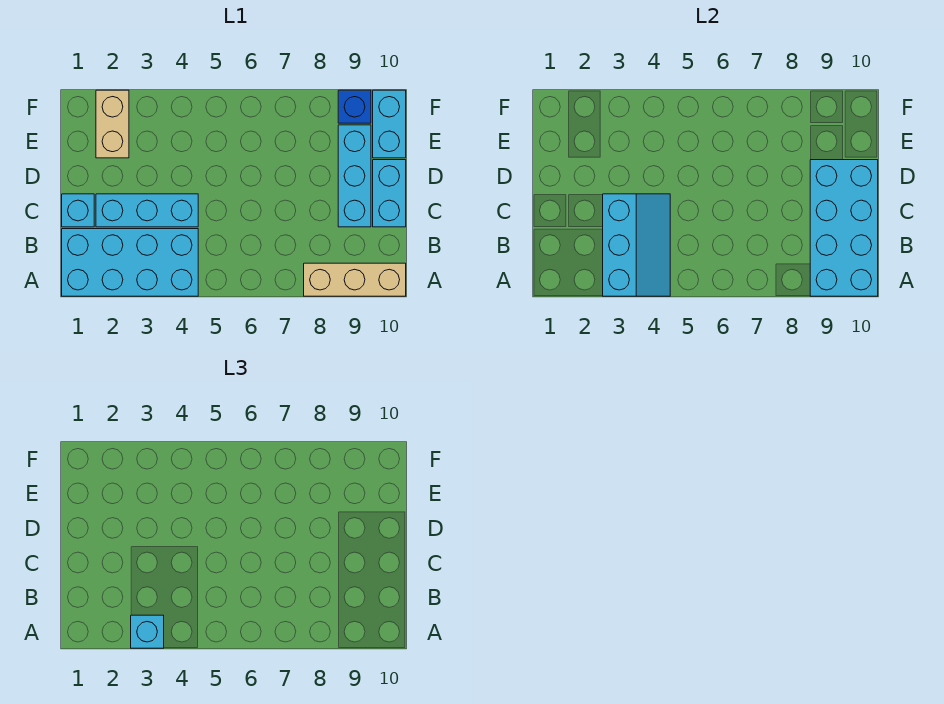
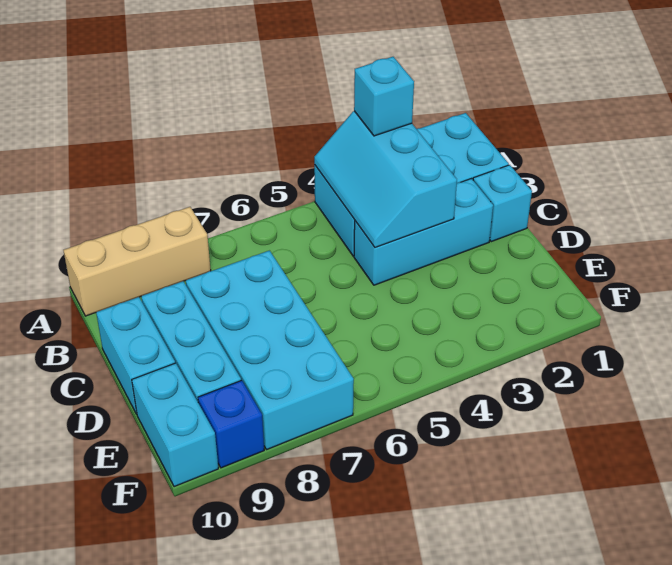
cyan brick A9:D10 level 2 -> cyan brick C7:F8 level 1
tan brick E2:F2 level 1 -> none

